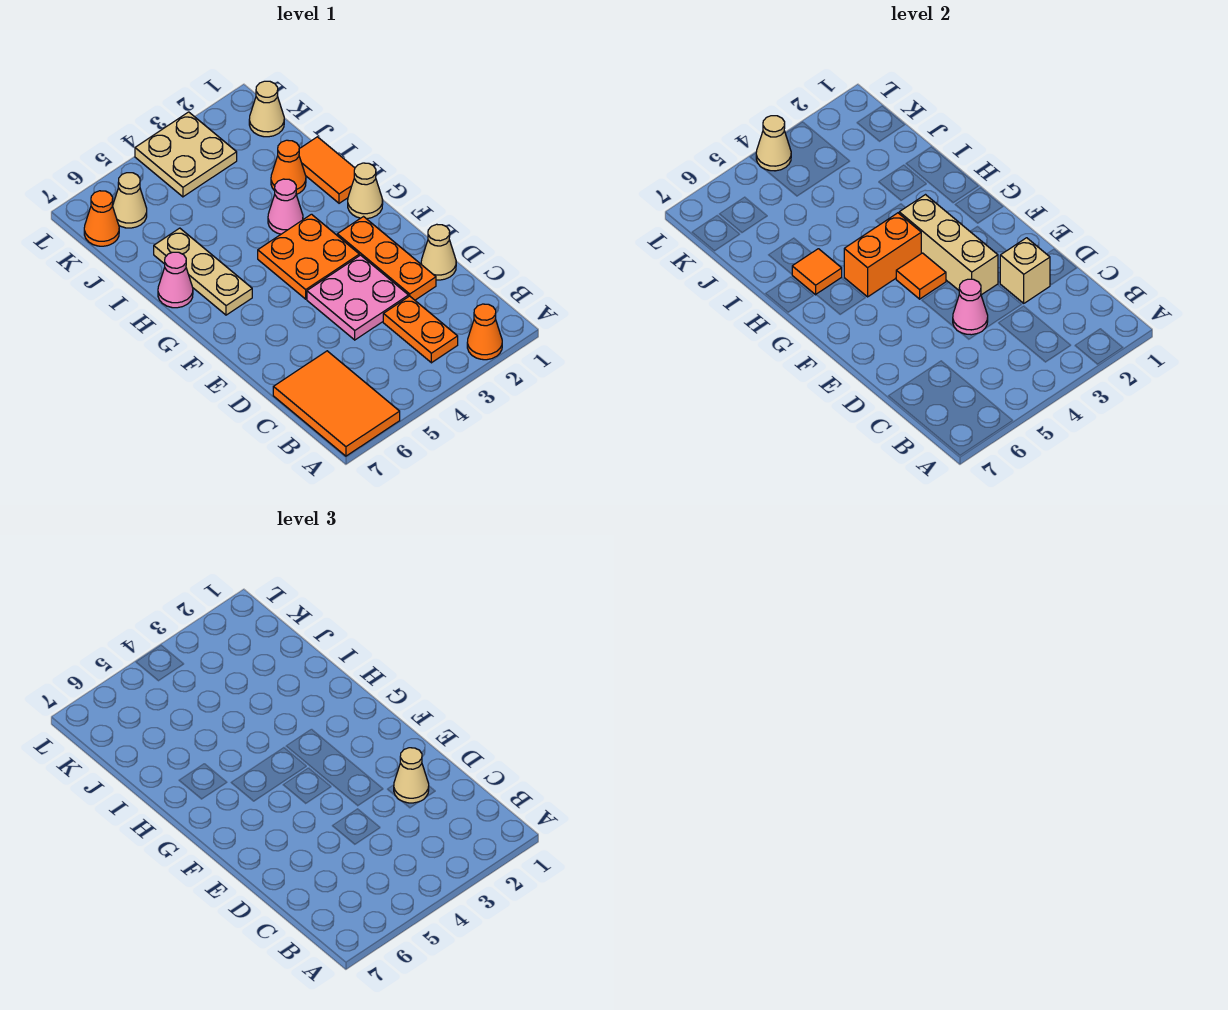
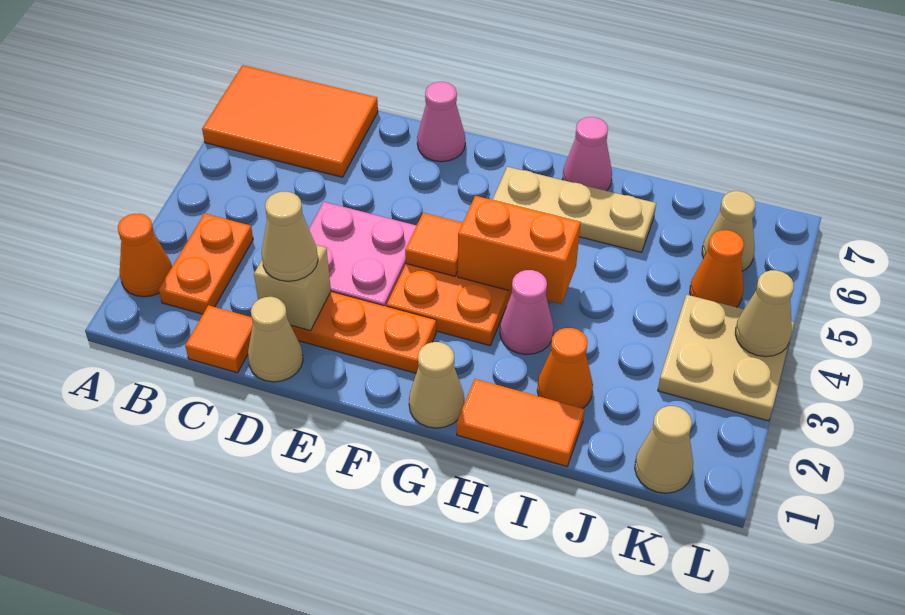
orange plate B3:C3 level 1 -> orange plate B2:B3 level 1
pink cone D4 level 2 -> pink cone E7 level 1
tan brick E3:G3 level 2 -> none
orange brick G4:G5 level 2 -> orange brick G4:H4 level 2
orange tile H6 level 2 -> orange tile C1 level 1
orange cone K7 level 1 -> orange cone K5 level 1

